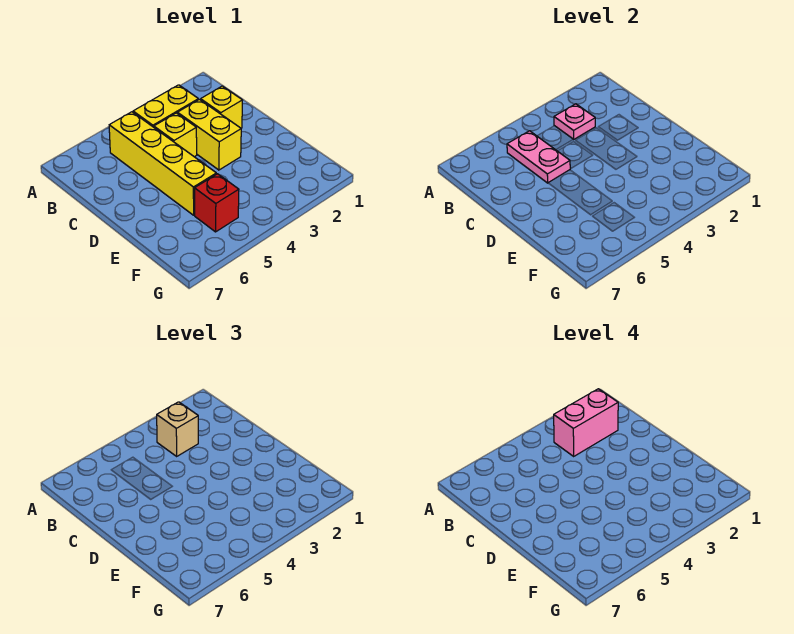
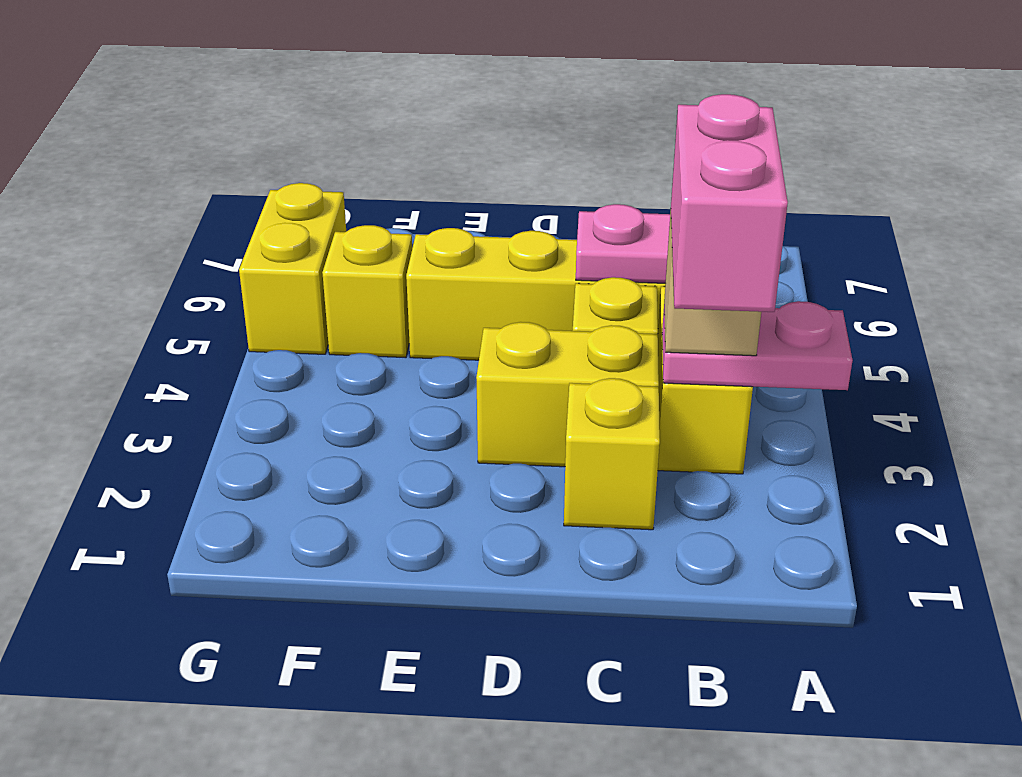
pink plate B3 level 2 -> pink plate A3:B3 level 2
red brick F5 level 1 -> yellow brick F5 level 1
none -> yellow brick G5:G6 level 1

